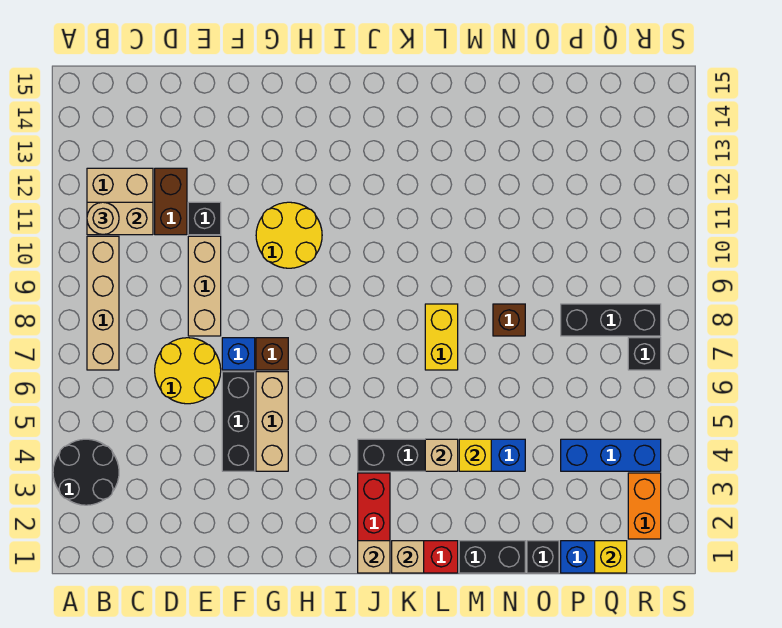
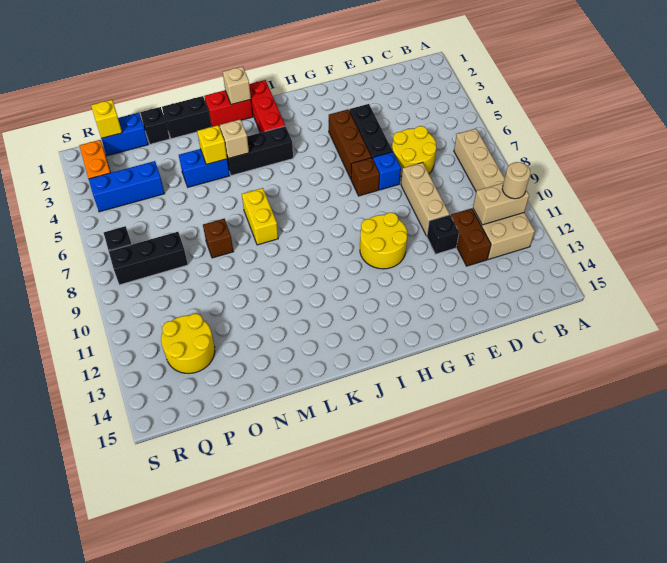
black round brick A3:B4 level 1 -> none
tan brick G4:G6 level 1 -> brown brick G4:G6 level 1
tan brick J1 level 2 -> none
none -> yellow round brick P12:Q13 level 1

